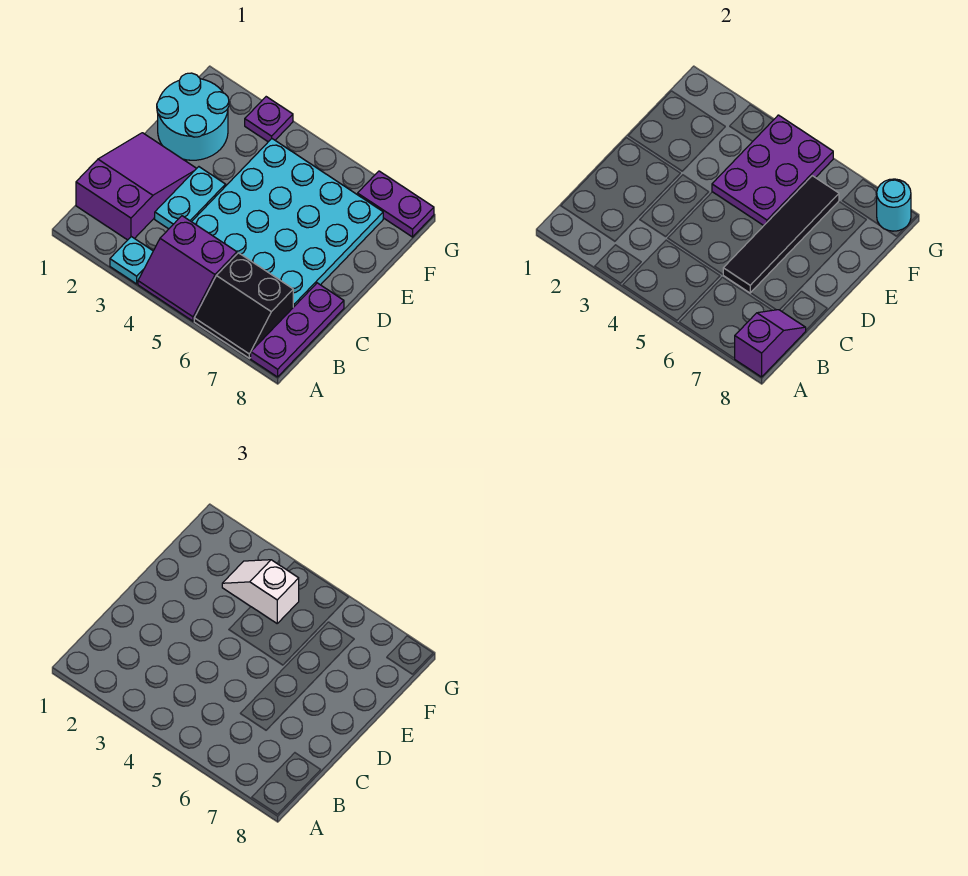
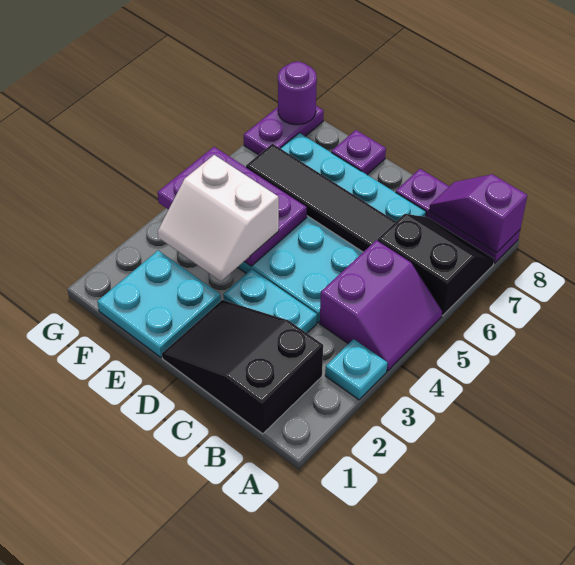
black slope A6:B7 level 1 top B -> black slope A6:B7 level 1 top 6
purple slope B1:D2 level 1 top B -> black slope B1:D2 level 1 top B
cyan round brick E1:F2 level 1 -> cyan plate E1:F2 level 1
white slope F3:F4 level 3 top 4 -> white slope E3:F4 level 3 top 4
purple plate G3 level 1 -> purple plate E8 level 1
cyan round brick G8 level 2 -> purple round brick G8 level 2

